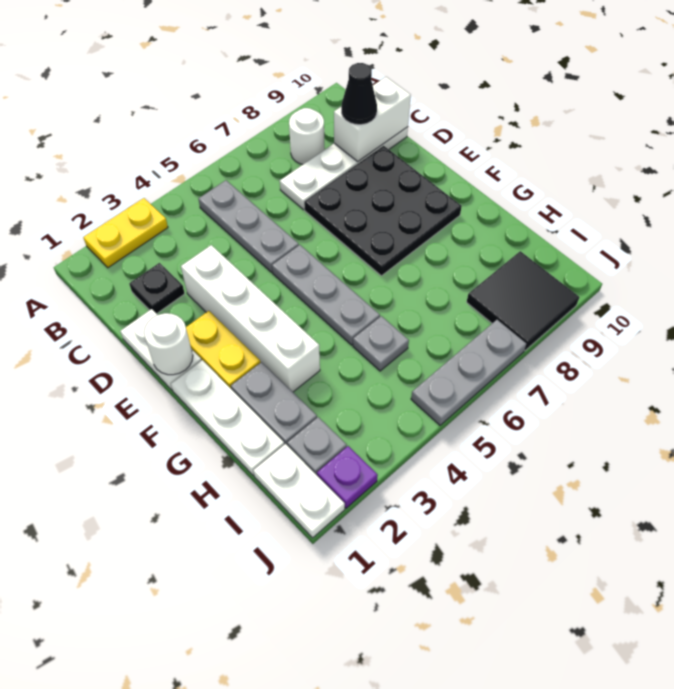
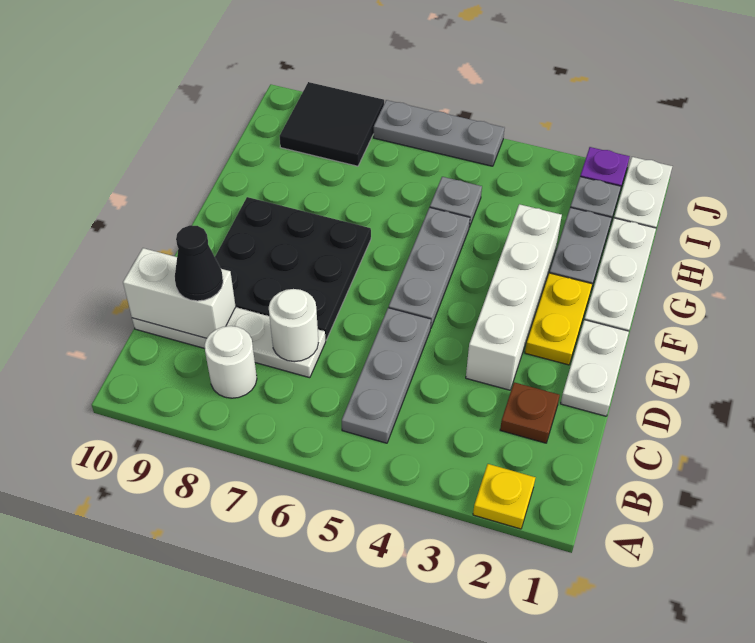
yellow plate A2:A3 level 1 -> yellow plate A2 level 1
black plate C2 level 1 -> brown plate C2 level 1
white round brick E1 level 2 -> white round brick C7 level 2

